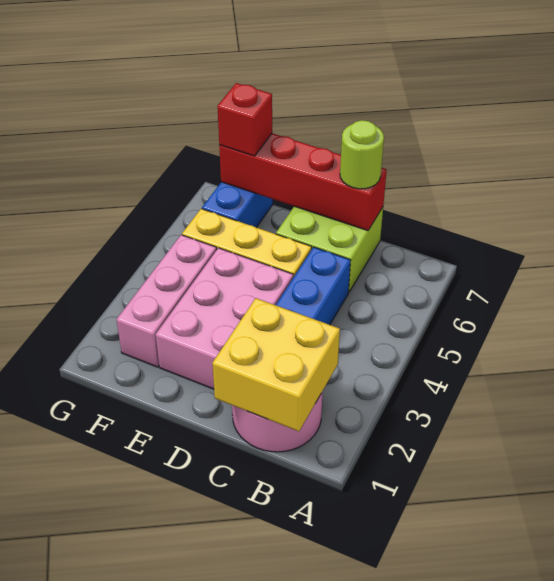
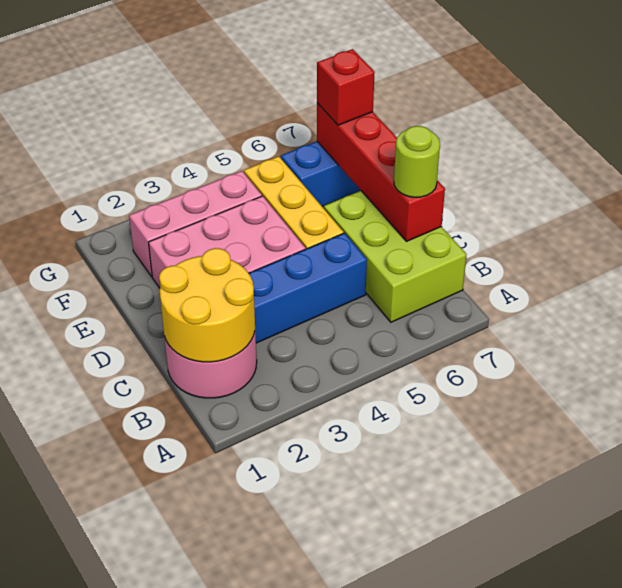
yellow brick B1:C2 level 2 -> yellow round brick B1:C2 level 2
lime brick C6:D7 level 1 -> lime brick B6:D7 level 1

